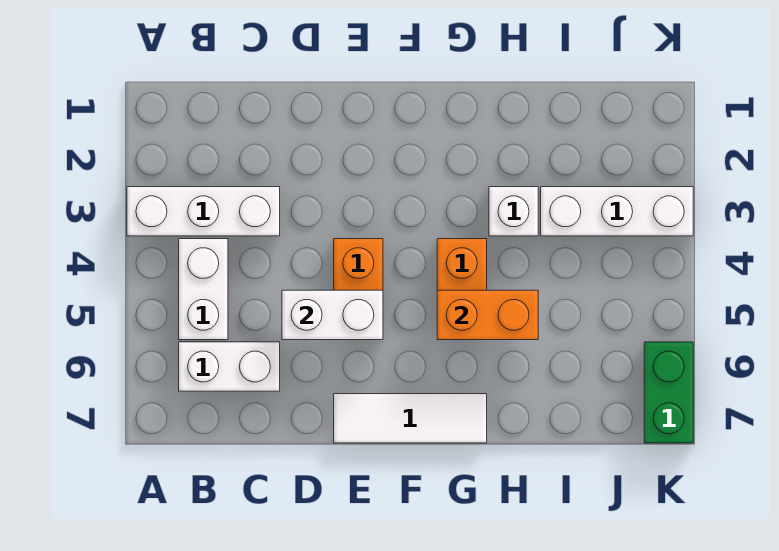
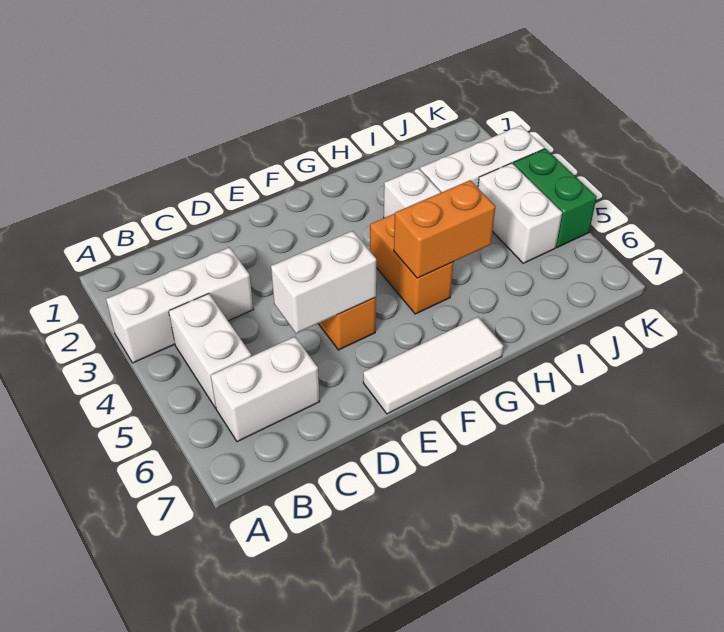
none -> white brick J4:J5 level 1
green brick K6:K7 level 1 -> green brick K4:K5 level 1

